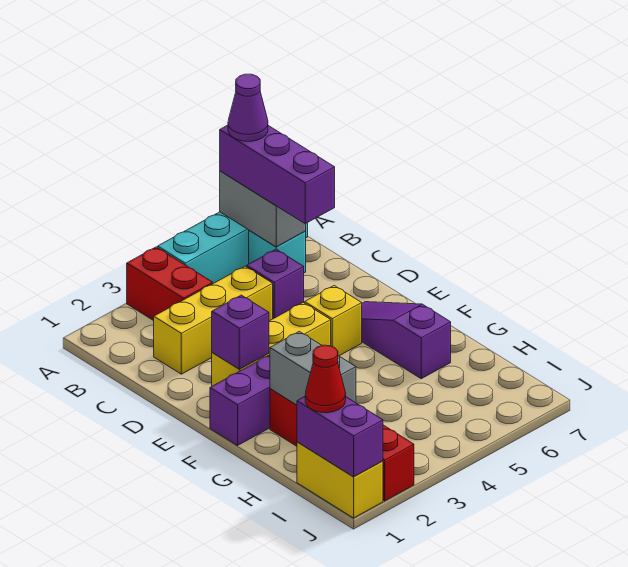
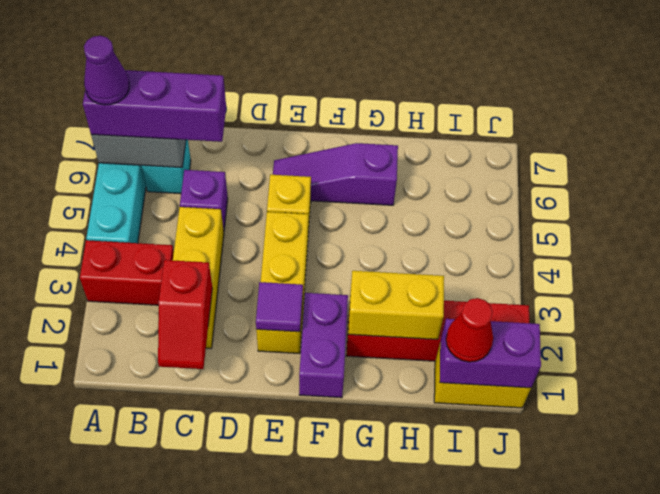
none -> red slope C1:C2 level 2 top 2
purple brick E2 level 2 -> purple tile E2 level 2
grey brick G2:H2 level 2 -> yellow brick G2:H2 level 2

